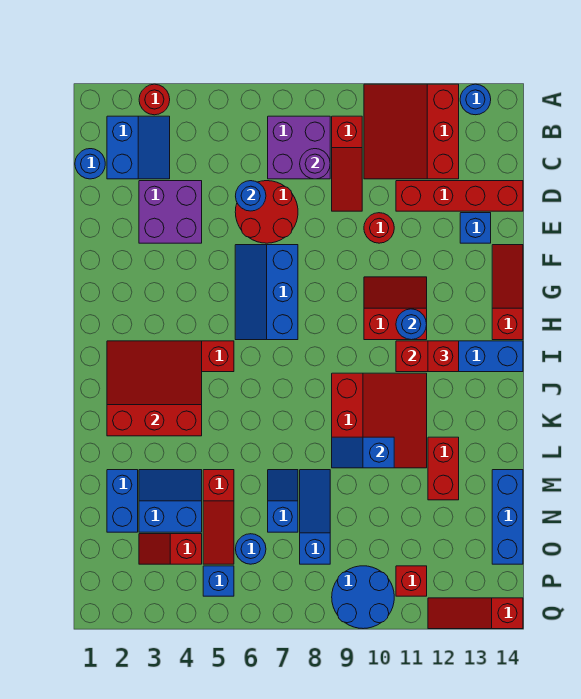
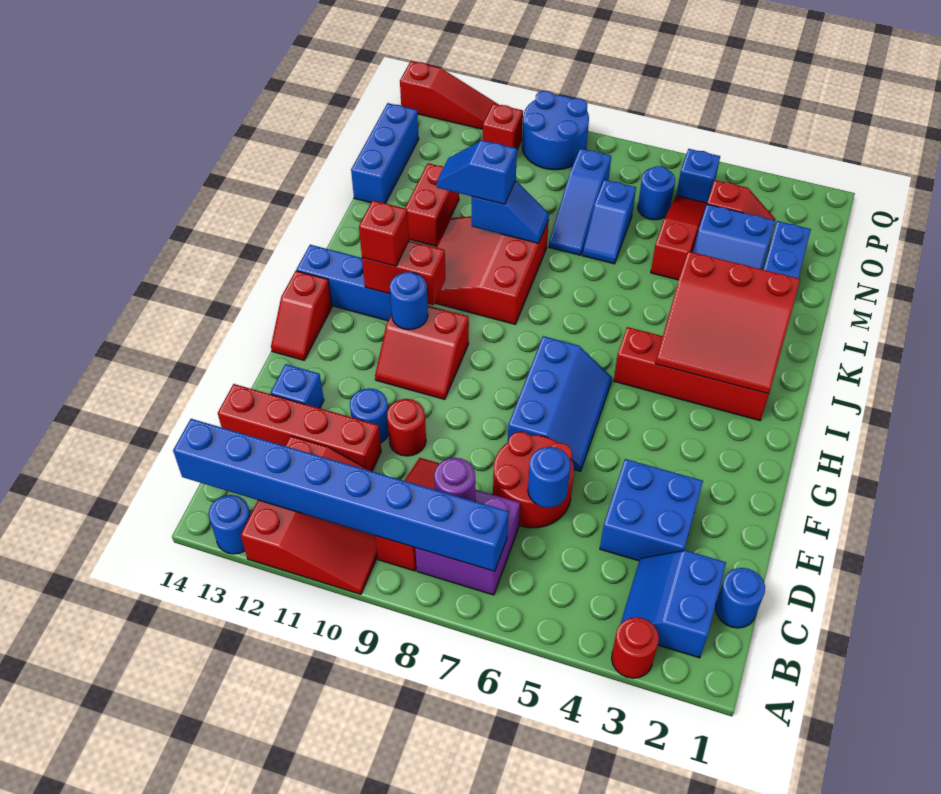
none -> blue brick B7:B14 level 2
purple brick D3:E4 level 1 -> blue brick D3:E4 level 1
none -> blue round brick E11 level 1
red slope F14:H14 level 1 top H -> red slope G14:H14 level 1 top H
none -> blue slope L10:L11 level 3 top 10

